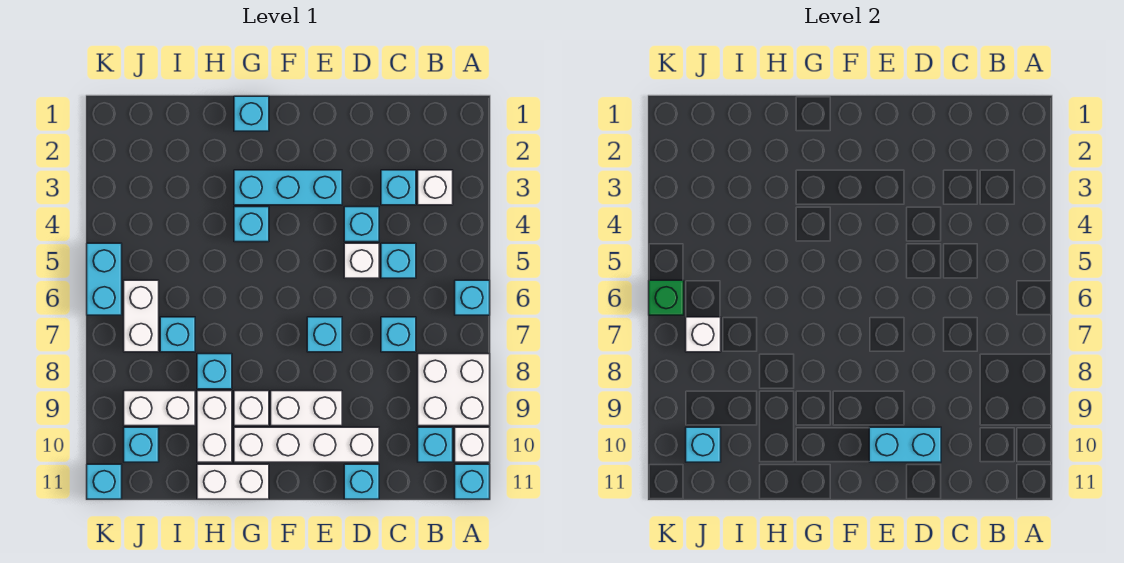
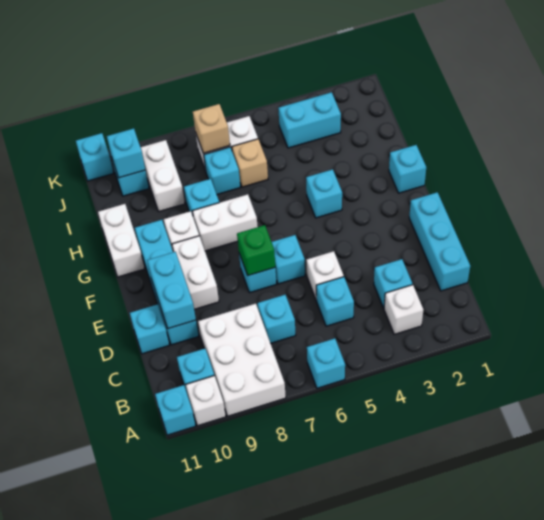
white brick A8:B9 level 1 -> white brick A8:C9 level 1
cyan brick D4 level 1 -> cyan brick E6 level 1
white brick D10:G10 level 1 -> cyan brick D10:G10 level 1
cyan brick E3:G3 level 1 -> cyan brick C1:E1 level 1
white brick H9:H10 level 1 -> white brick G7:G8 level 1
none -> tan brick I6 level 1
white brick J7 level 2 -> tan brick J7 level 2
cyan brick K5:K6 level 1 -> cyan brick J3:J4 level 1
green brick K6 level 2 -> green brick E7 level 2

